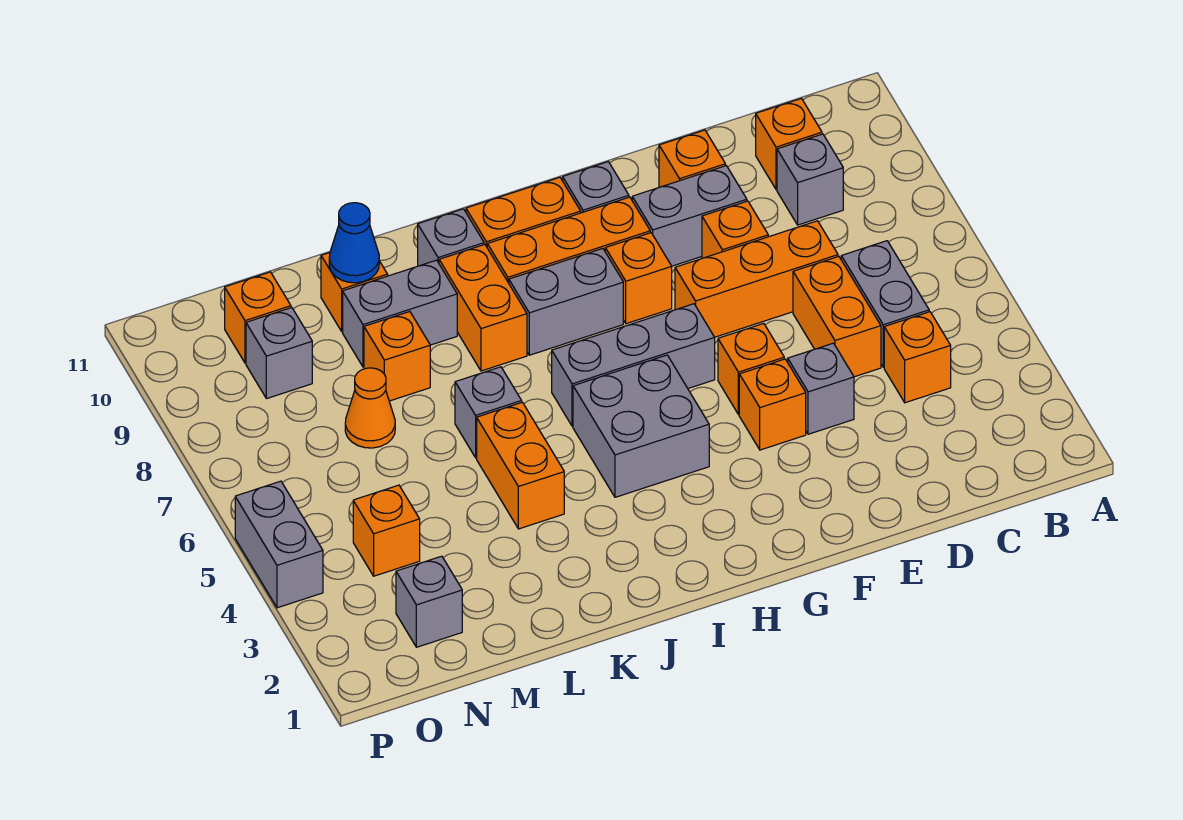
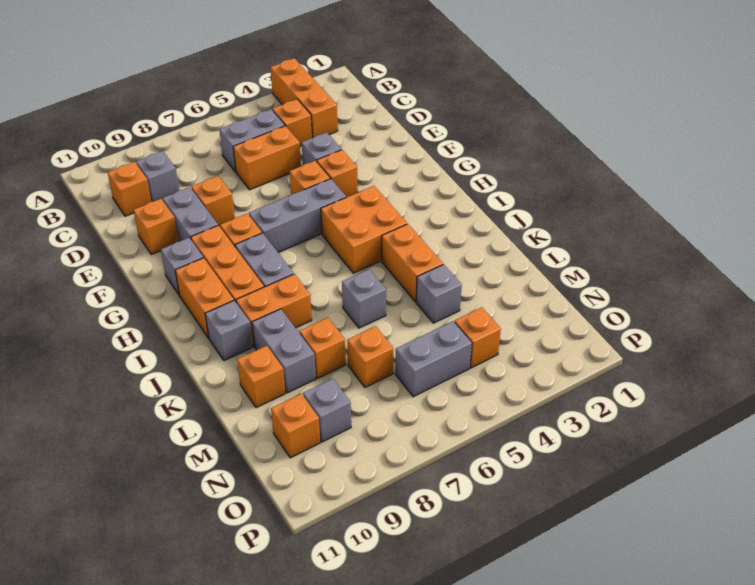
orange brick D7:F7 level 1 -> orange brick A3:C3 level 1
grey brick G6:I6 level 1 -> grey brick G5:G7 level 1
grey brick H4:I5 level 1 -> orange brick H4:I5 level 1
orange brick K4:K5 level 1 -> orange brick J4:K4 level 1
blue cone L10 level 2 -> none
orange cone M7 level 1 -> orange brick M7 level 1
grey brick N2 level 1 -> grey brick L4 level 1
grey brick P4:P5 level 1 -> grey brick N5:N6 level 1

